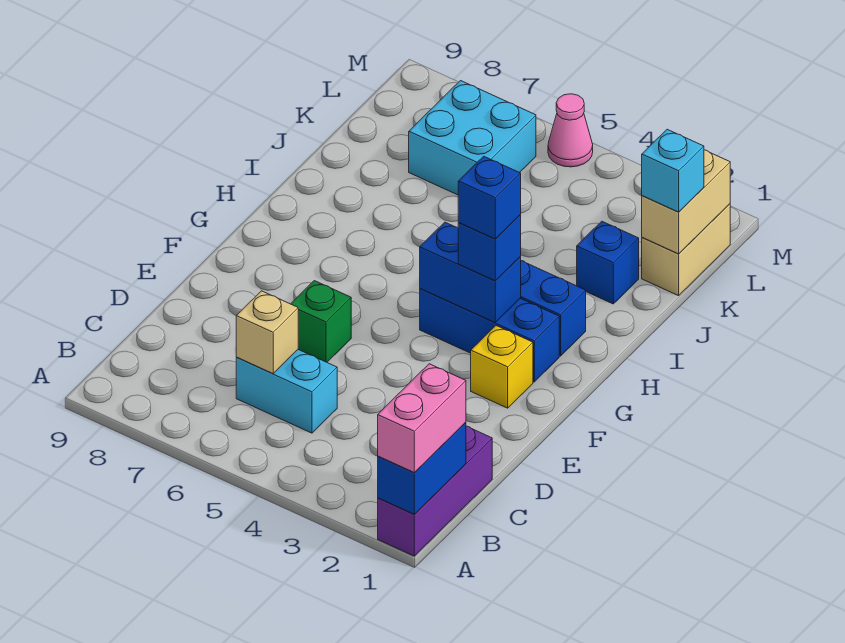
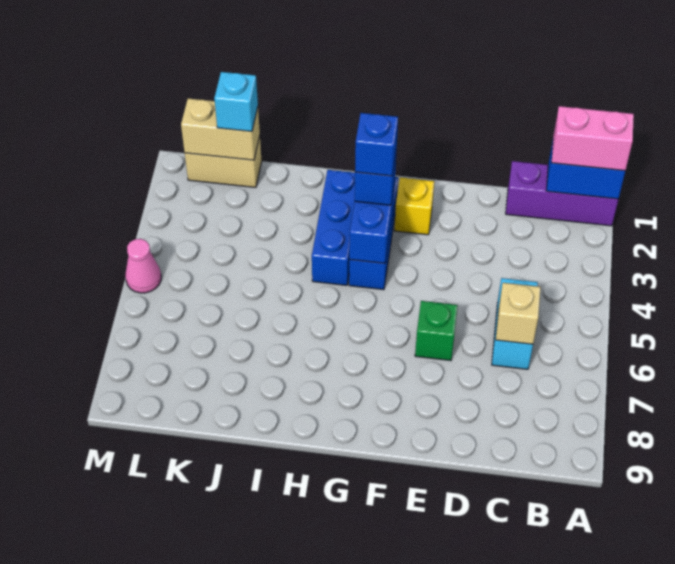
blue brick J2 level 1 -> none
cyan brick K6:L7 level 1 -> none

